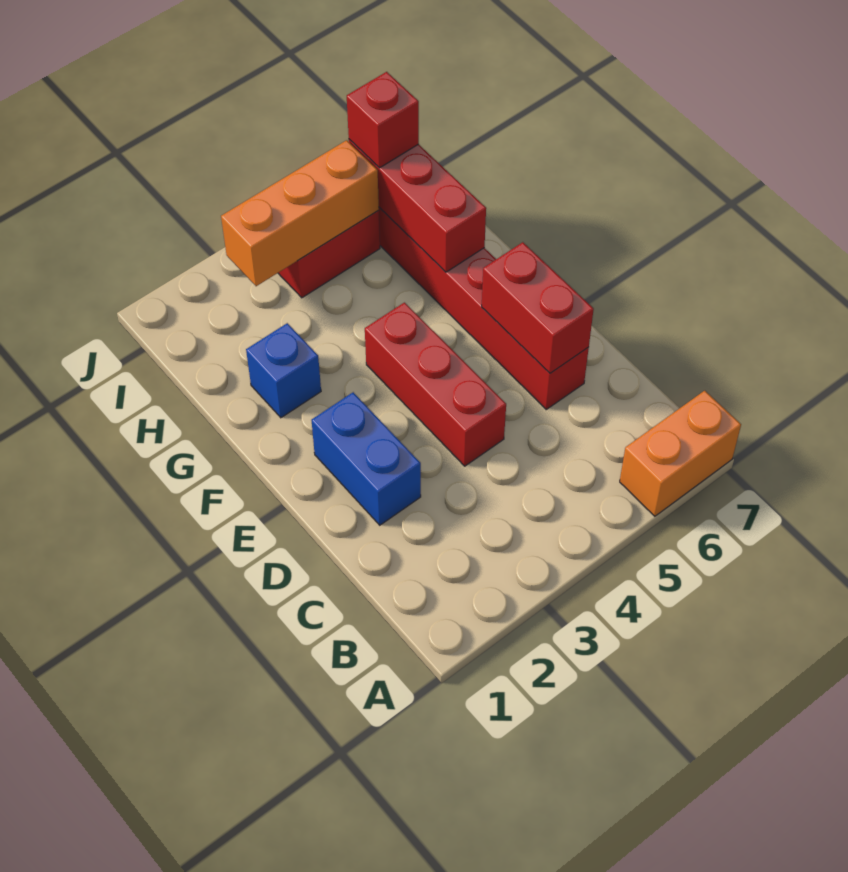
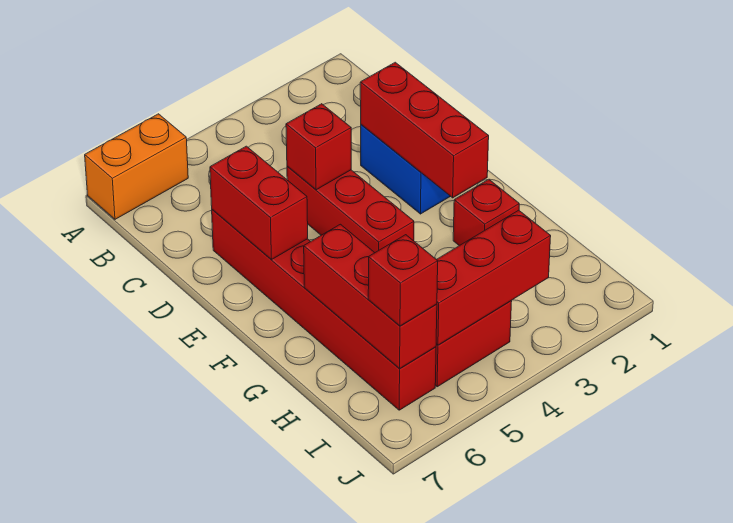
none -> red brick D2:F2 level 2
none -> red brick D4 level 2
blue brick G2 level 1 -> red brick G2 level 1
orange brick I3:I5 level 2 -> red brick I3:I5 level 2

